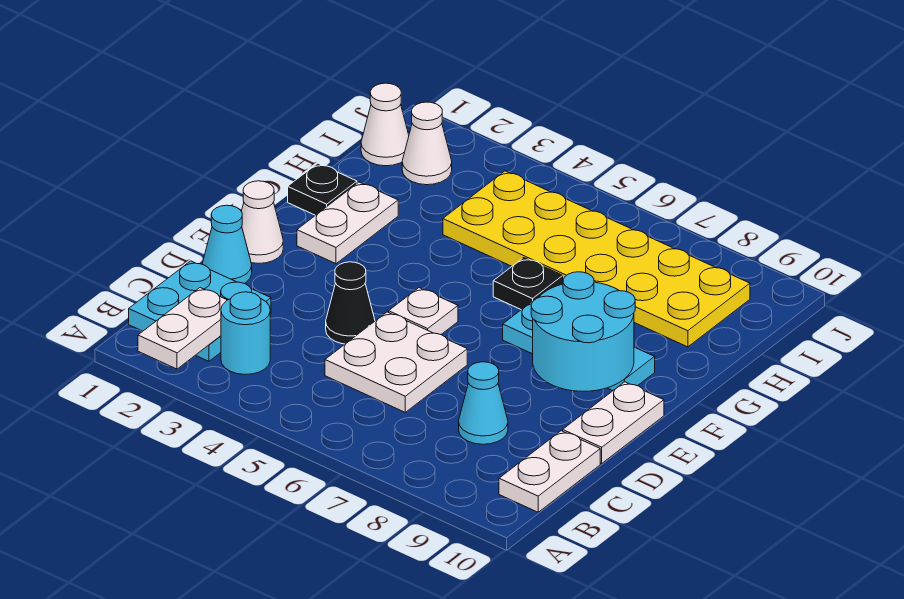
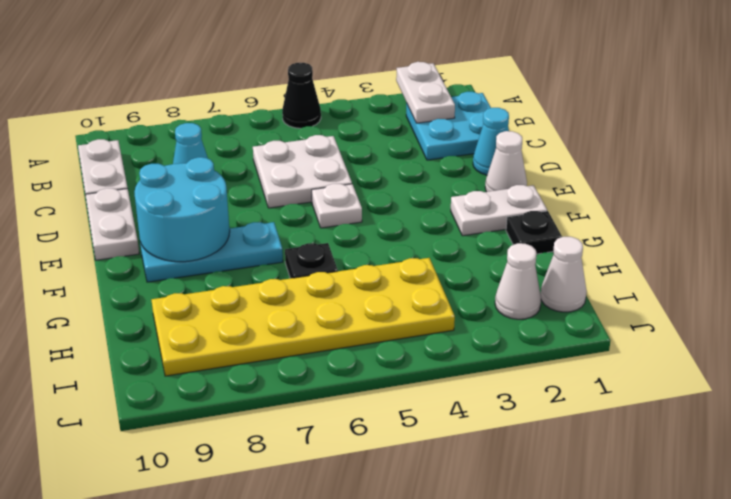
cyan round brick B3 level 1 -> none
black cone D4 level 1 -> black cone A5 level 1
white plate F2:G2 level 1 -> white plate F1:F2 level 1

